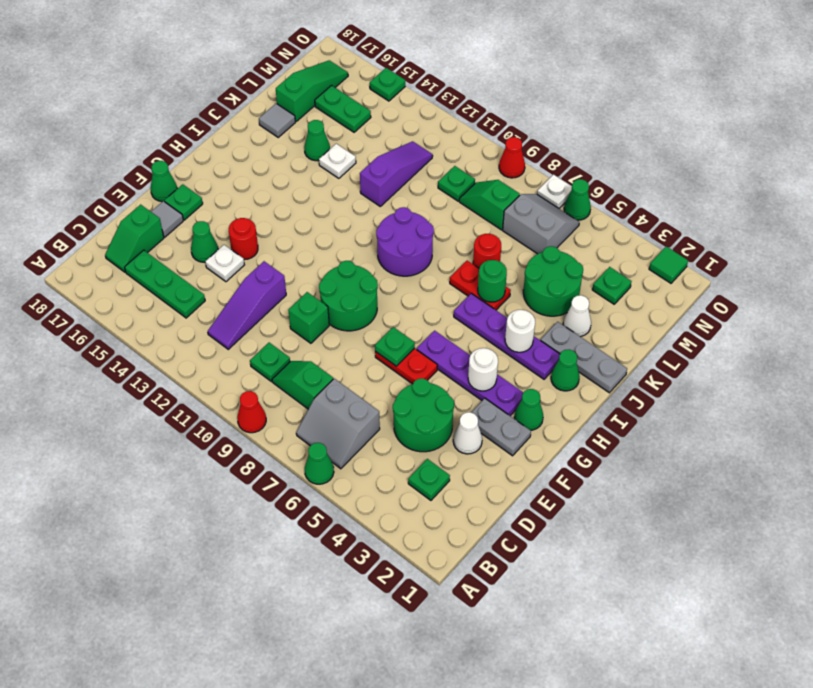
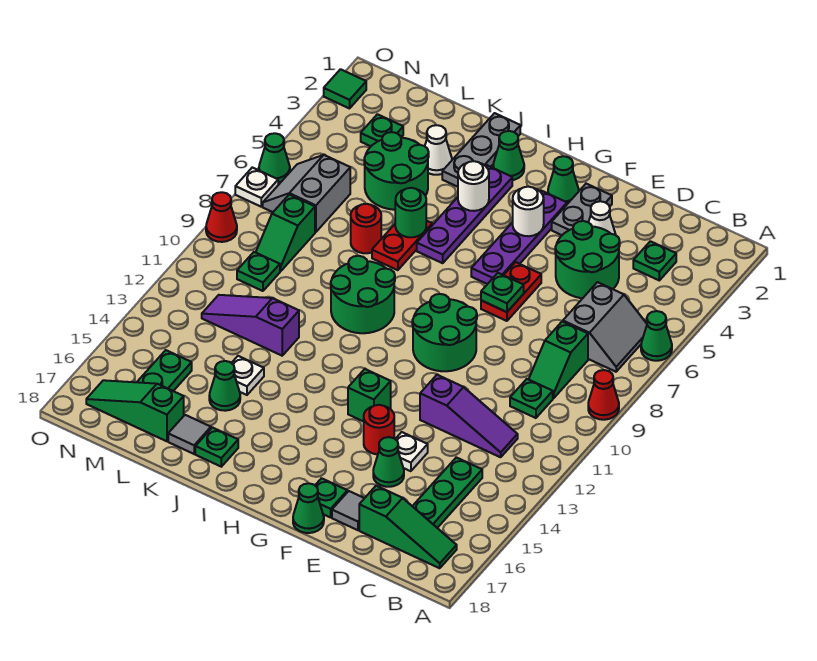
green slope C17:D17 level 1 top D -> green slope B17:D17 level 1 top D
green brick E10 level 1 -> green brick G13 level 1
purple round brick I9:J10 level 1 -> green round brick I9:J10 level 1
green plate O15 level 1 -> green plate J17 level 1

